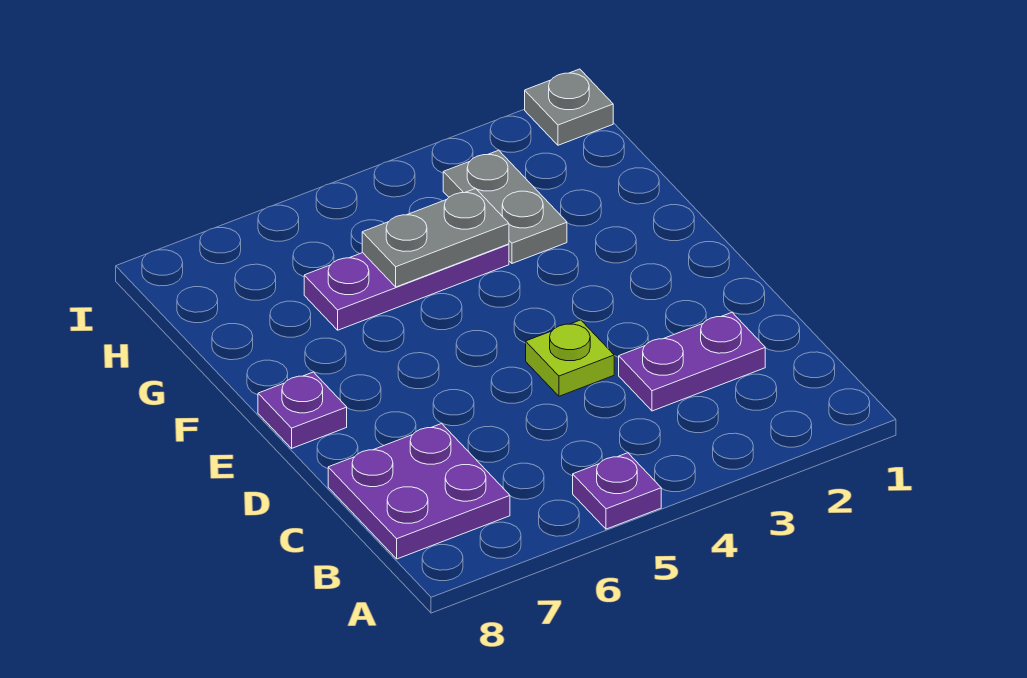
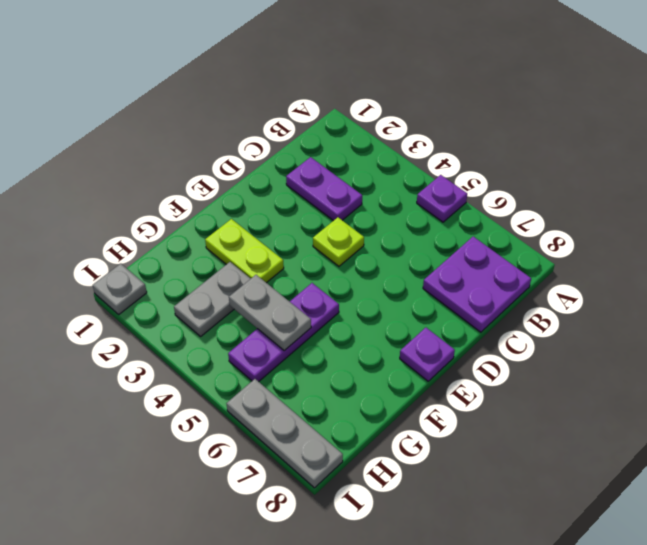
none -> lime plate F2:F3 level 1
purple plate G4:G6 level 1 -> purple plate F5:H5 level 1
none -> grey plate I6:I8 level 1

